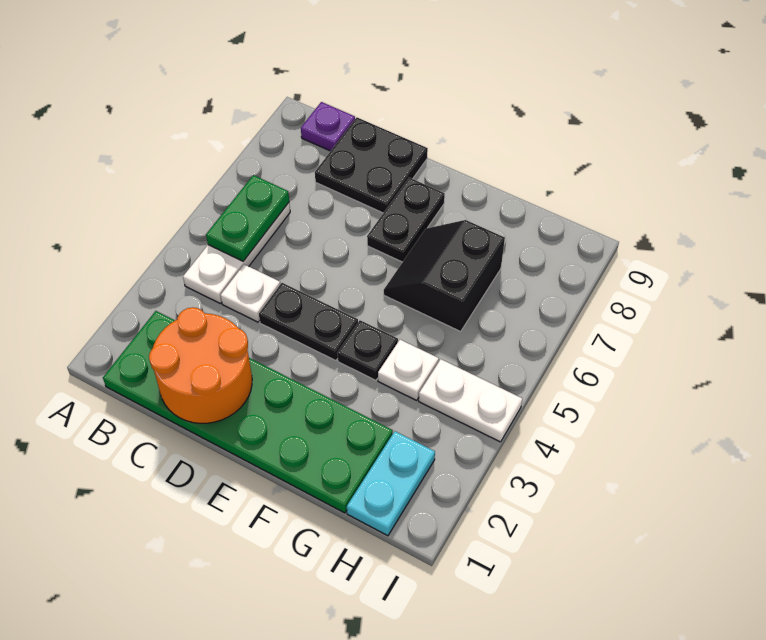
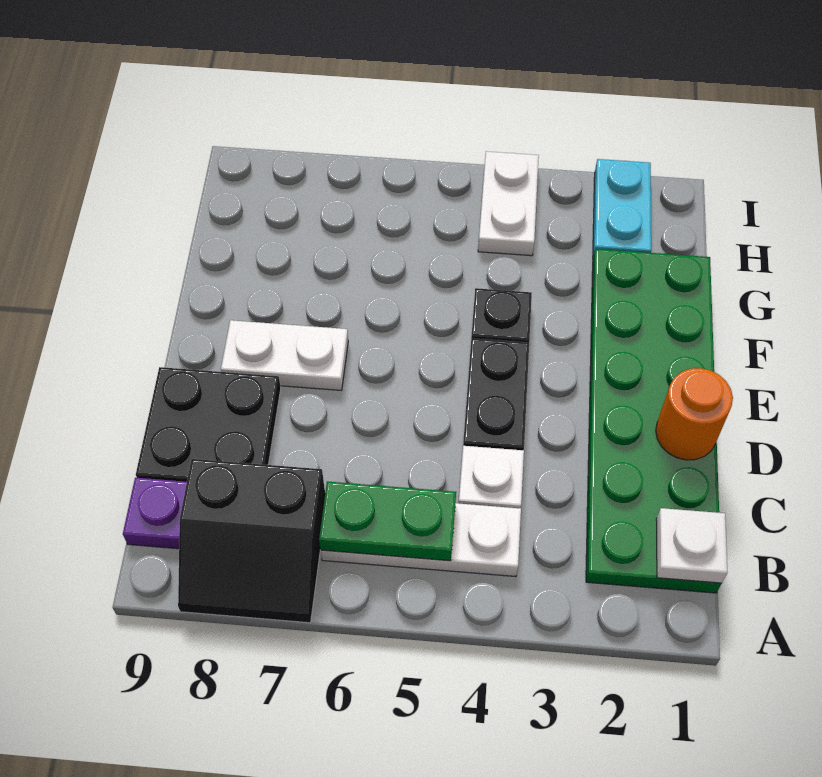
orange round brick C1:D2 level 2 -> orange round brick D1 level 2
black plate E7:E8 level 1 -> white plate E7:E8 level 1
black slope F6:G7 level 1 top G -> black slope A7:B8 level 1 top B
white plate G4 level 1 -> white plate B1 level 2
cyan plate H1:H2 level 1 -> cyan plate H2:I2 level 1

